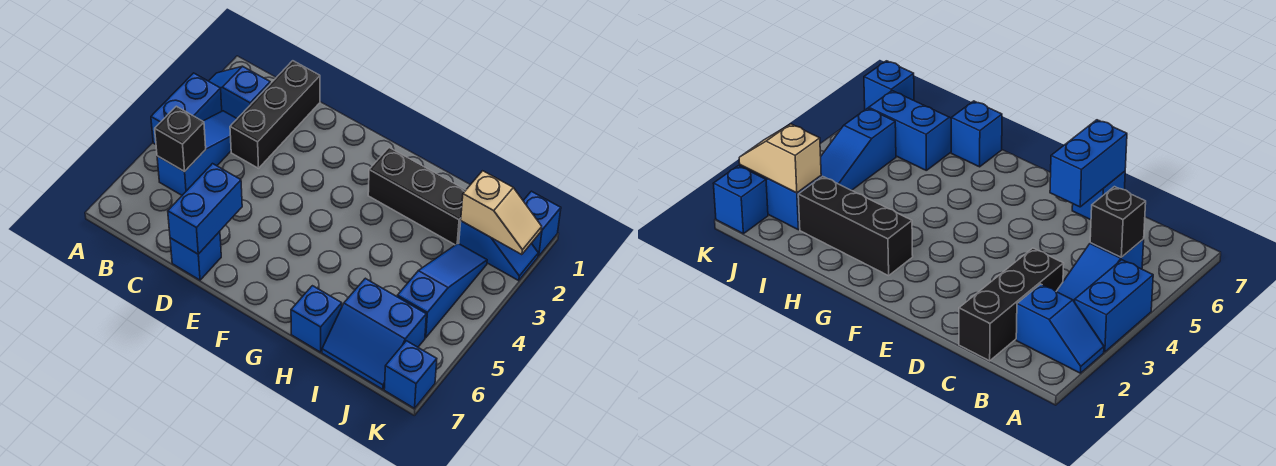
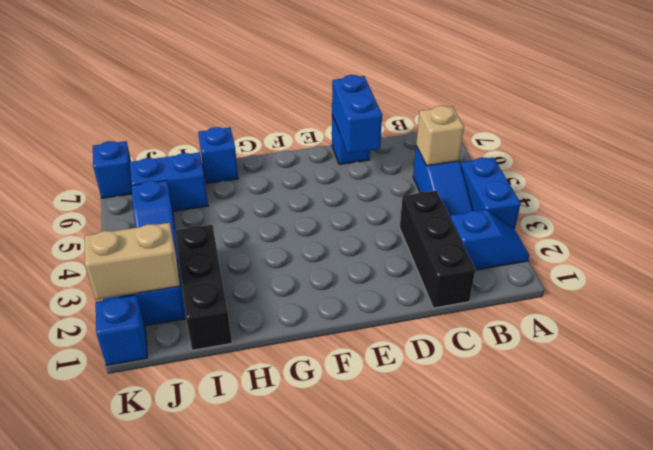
black brick B5 level 2 -> tan brick B5 level 2
black brick G2:I2 level 1 -> black brick I1:I3 level 1
tan slope J2:K2 level 2 top J -> tan brick J2:K2 level 2

